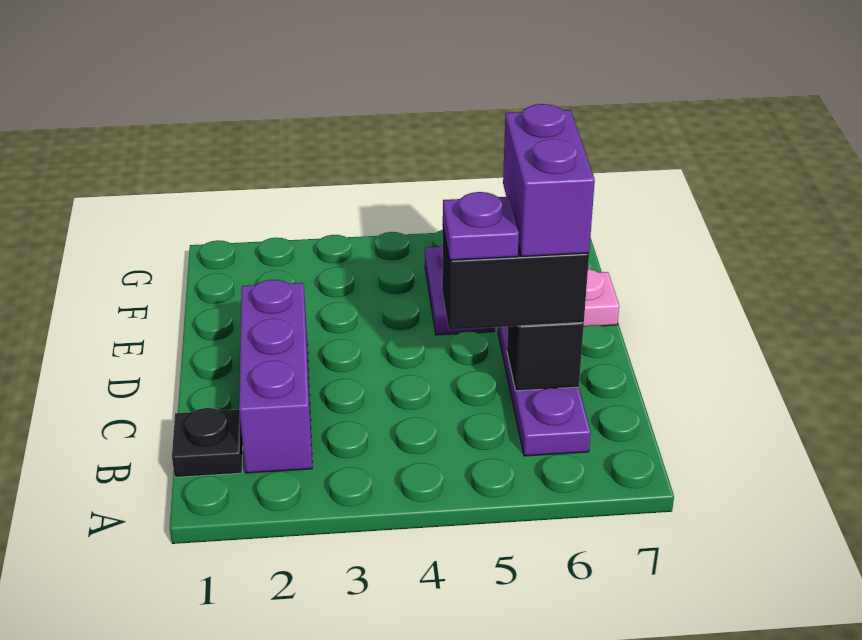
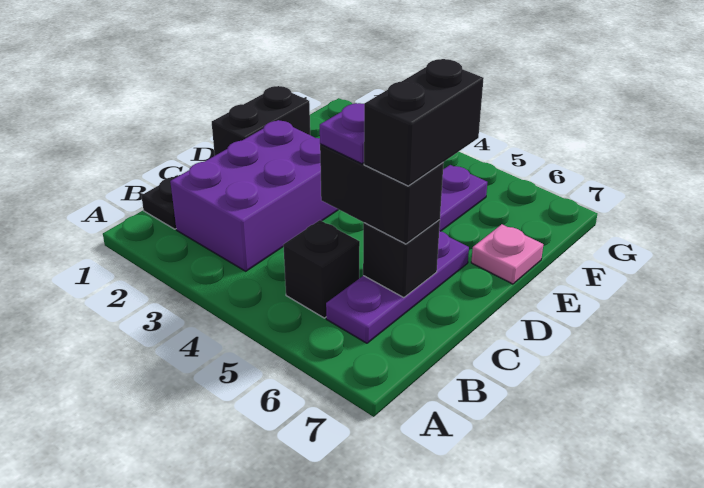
purple brick B2:D2 level 1 -> purple brick B2:D3 level 1
none -> black brick B5 level 1
purple brick C6:D6 level 4 -> black brick C6:D6 level 4
none -> black brick D1:E1 level 1

